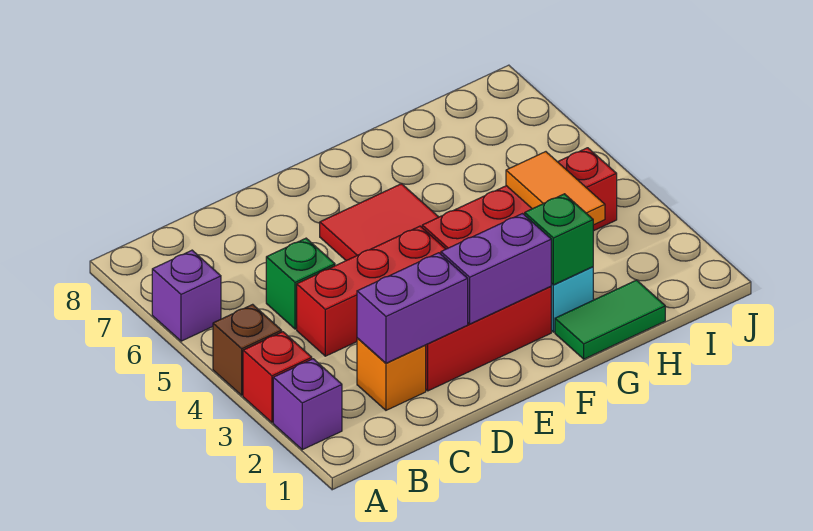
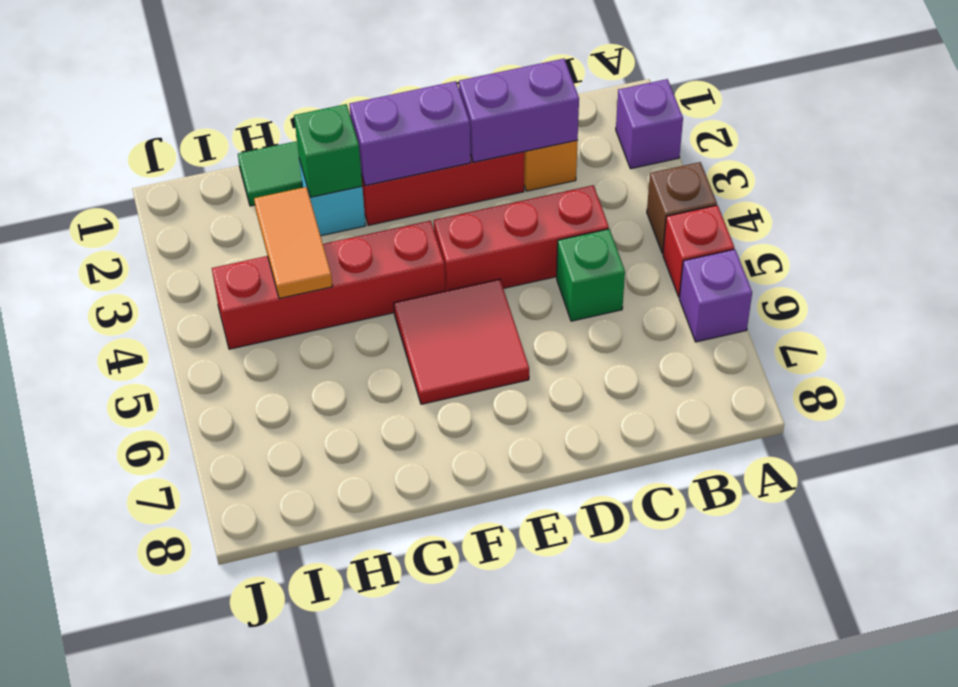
red brick A3 level 1 -> red brick A5 level 1

